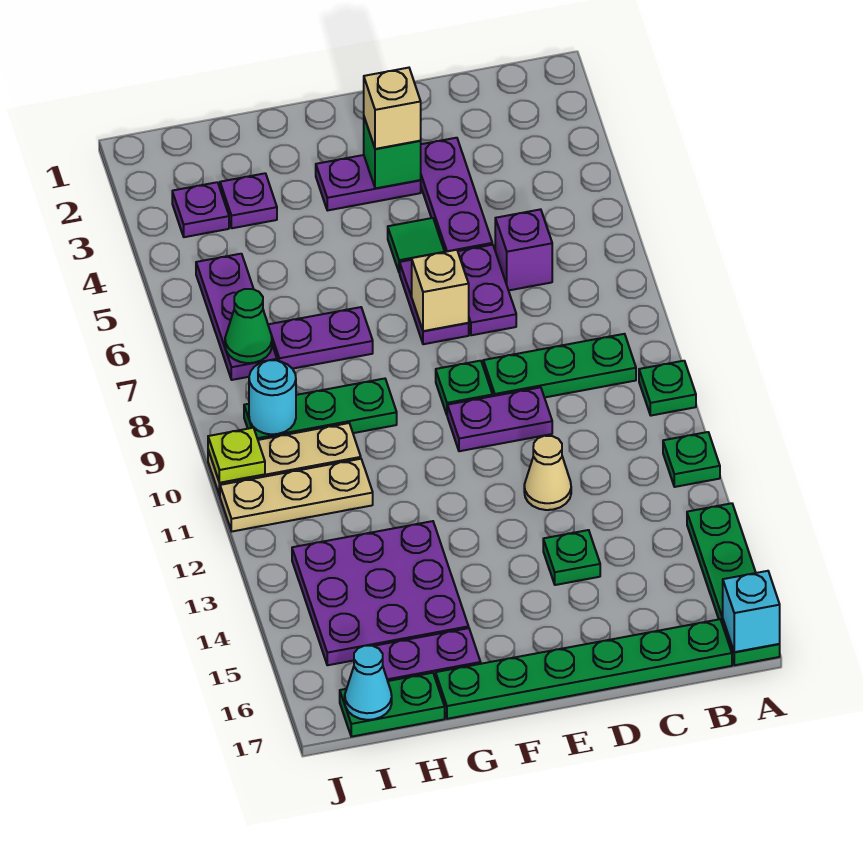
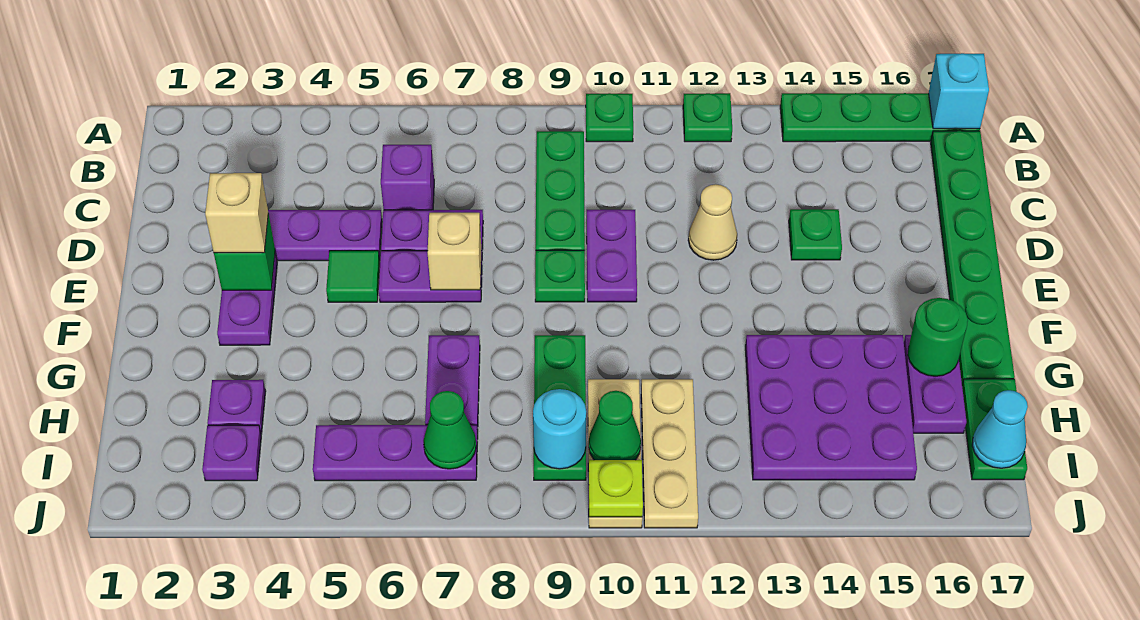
none -> green round brick G16 level 2
none -> green cone I10 level 2

